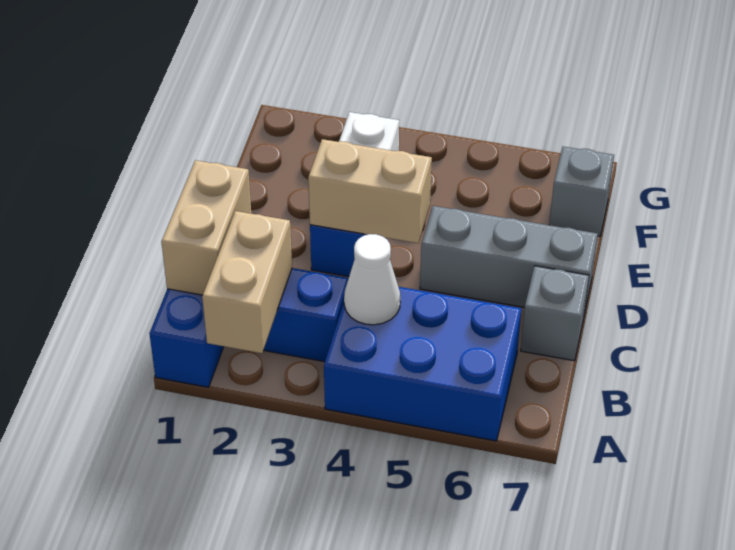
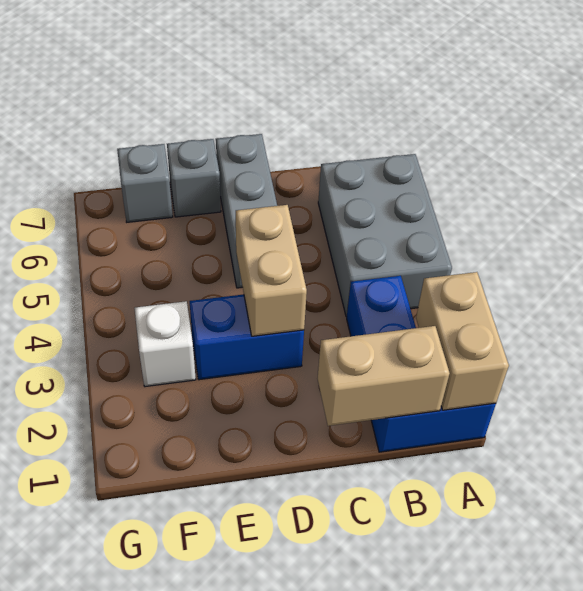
tan brick A2:B2 level 2 -> tan brick A1:A2 level 2
blue brick A4:B6 level 1 -> grey brick A4:B6 level 1
white cone B4 level 2 -> none
grey brick C7 level 1 -> grey brick E7 level 1

